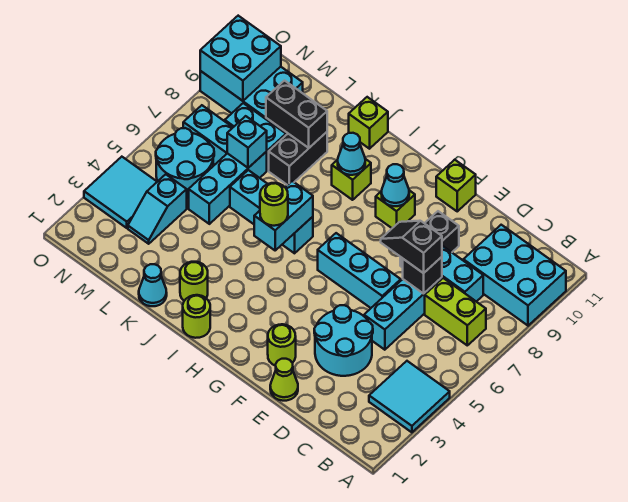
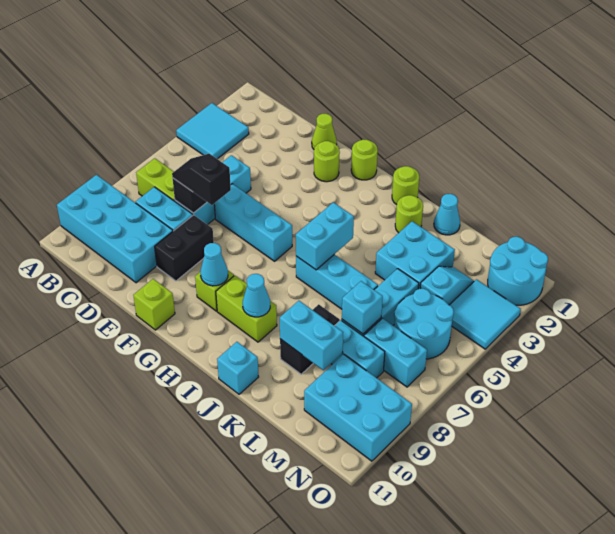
cyan brick A9:C10 level 1 -> cyan brick A9:D10 level 1
cyan round brick D3:E4 level 1 -> cyan round brick N1:O2 level 1
black slope D7:E7 level 3 top D -> black slope D7:E7 level 3 top E
lime round brick I5 level 3 -> lime round brick G1 level 1
lime brick I9 level 1 -> lime brick H9:I9 level 1
lime brick J11 level 1 -> cyan brick J11 level 1
black brick K9:L9 level 2 -> cyan brick K9:L9 level 2
cyan brick N9:O10 level 2 -> cyan brick K3:L4 level 1

